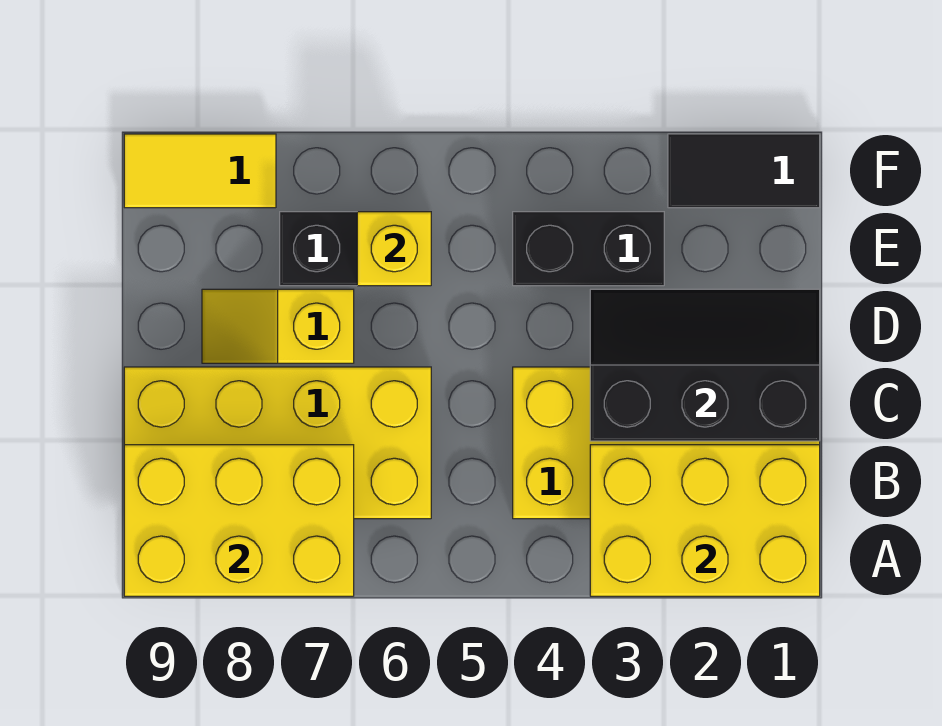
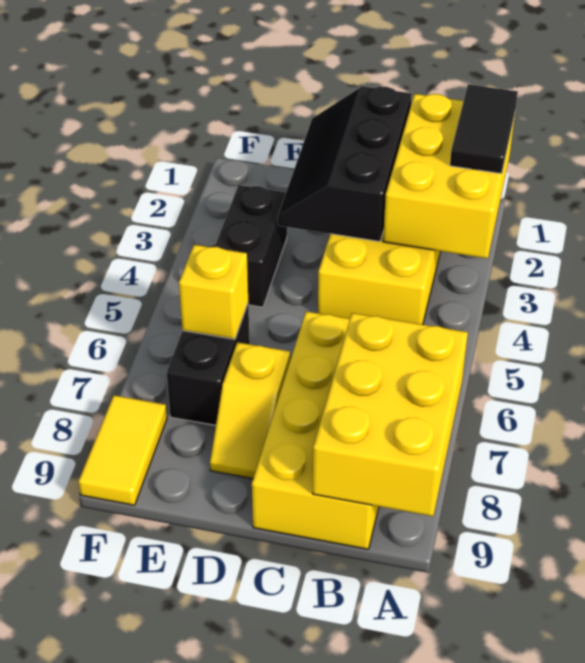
black tile F1:F2 level 1 -> black tile A1:A2 level 3

